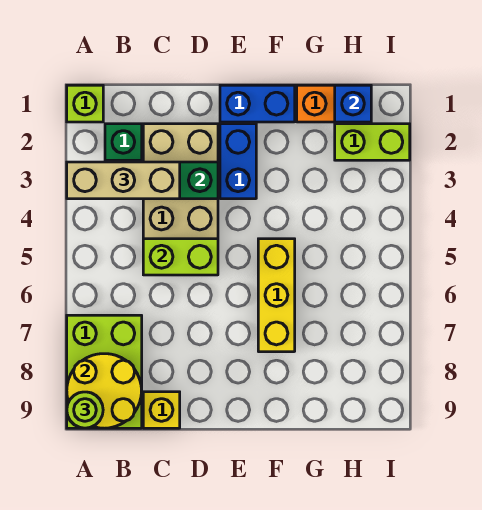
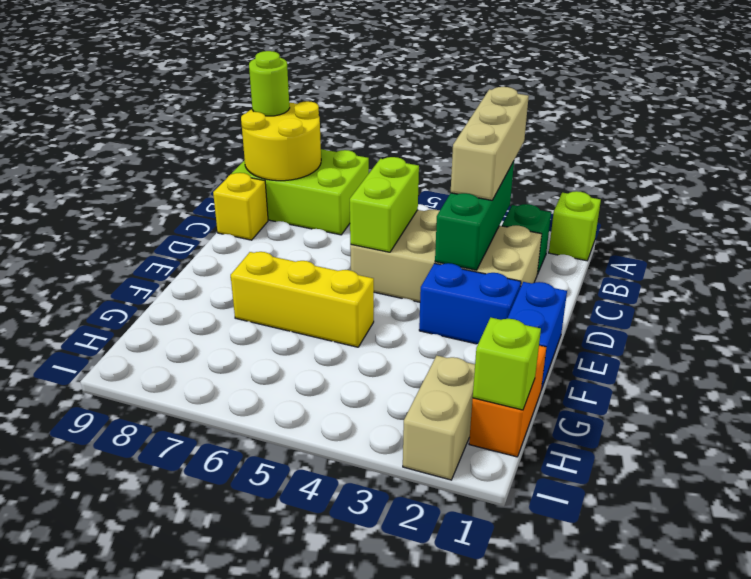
blue brick H1 level 2 -> lime brick H1 level 2
lime brick H2:I2 level 1 -> tan brick H2:I2 level 1

